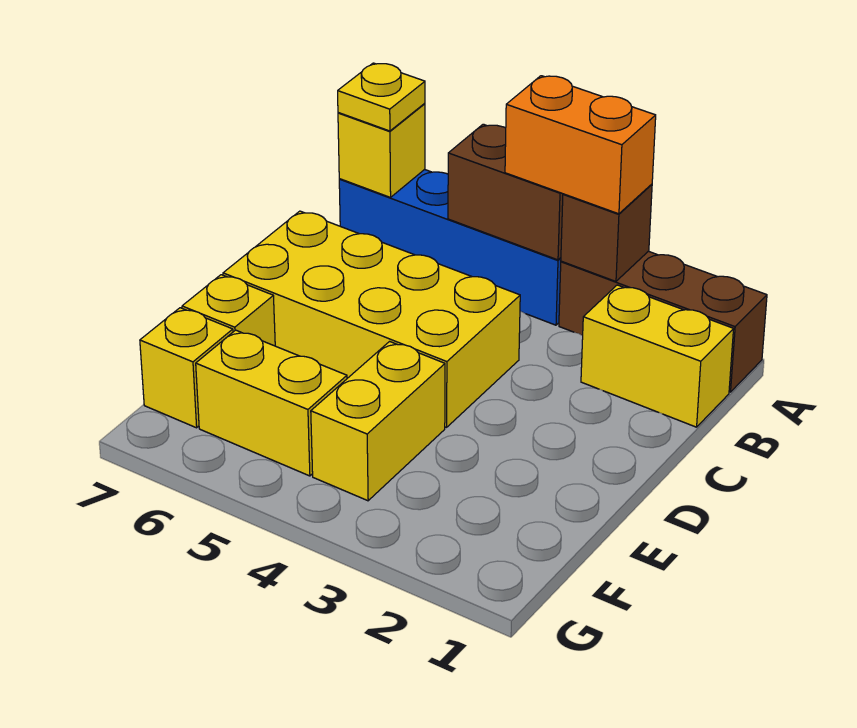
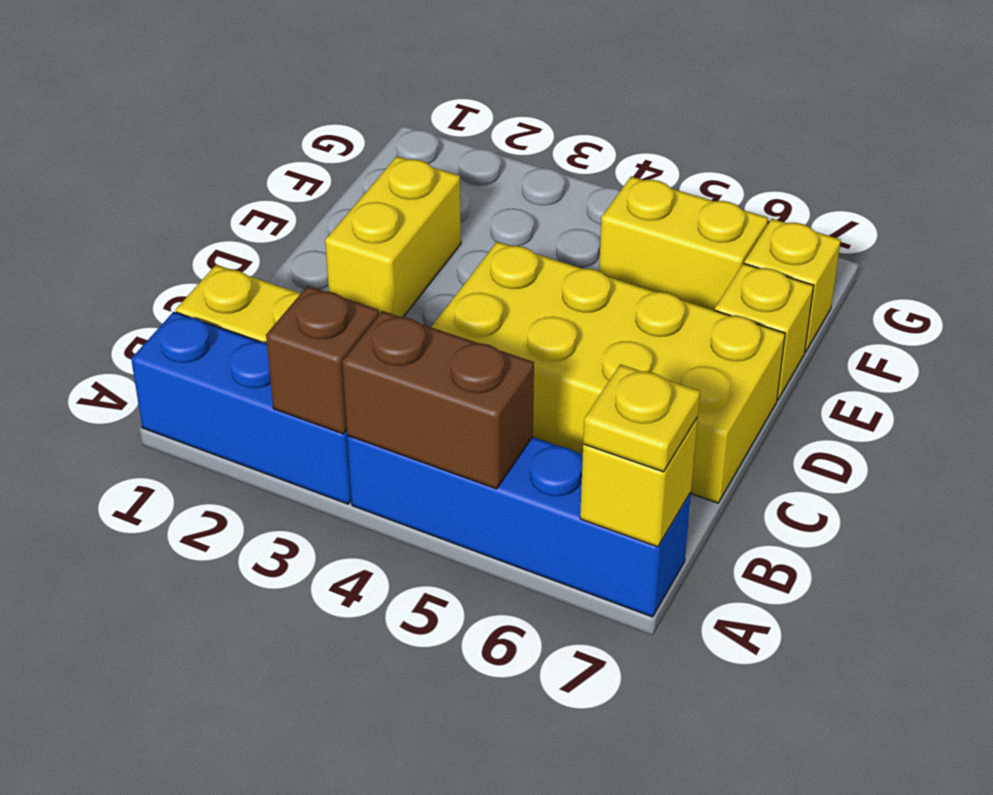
brown brick A1:A3 level 1 -> blue brick A1:A3 level 1
orange brick A3:A4 level 3 -> none
yellow brick E4:F4 level 1 -> yellow brick D2:E2 level 1

